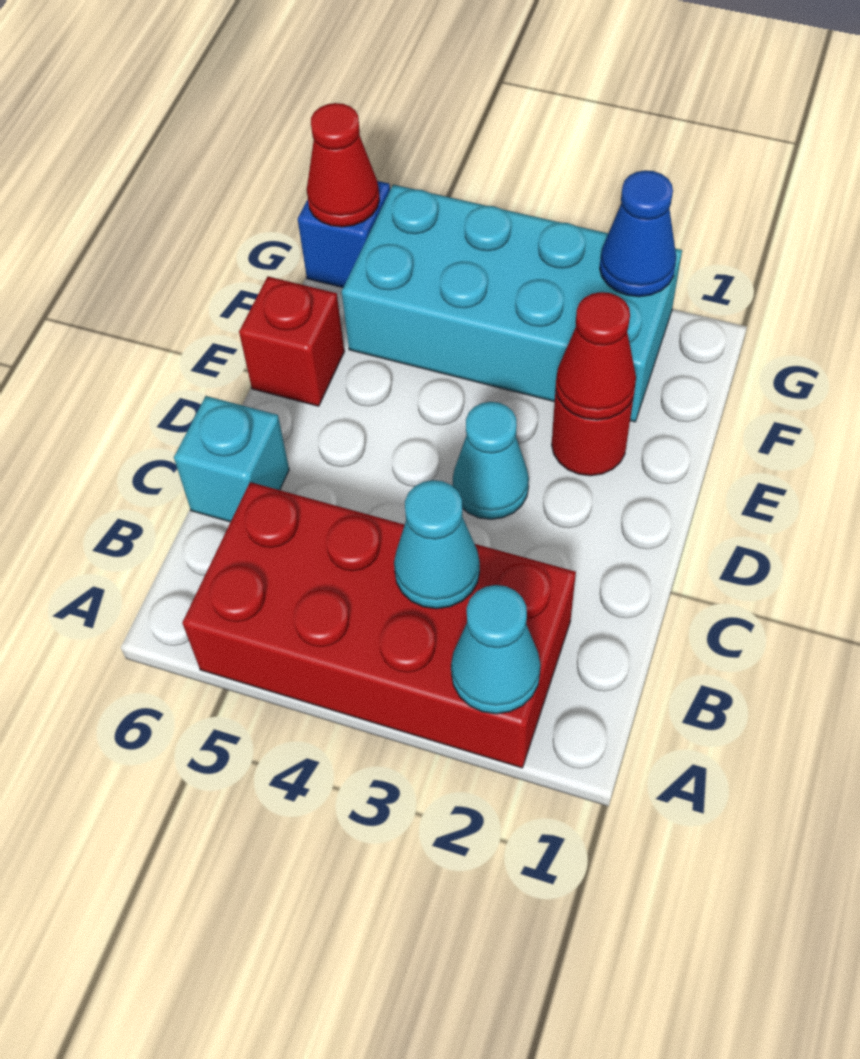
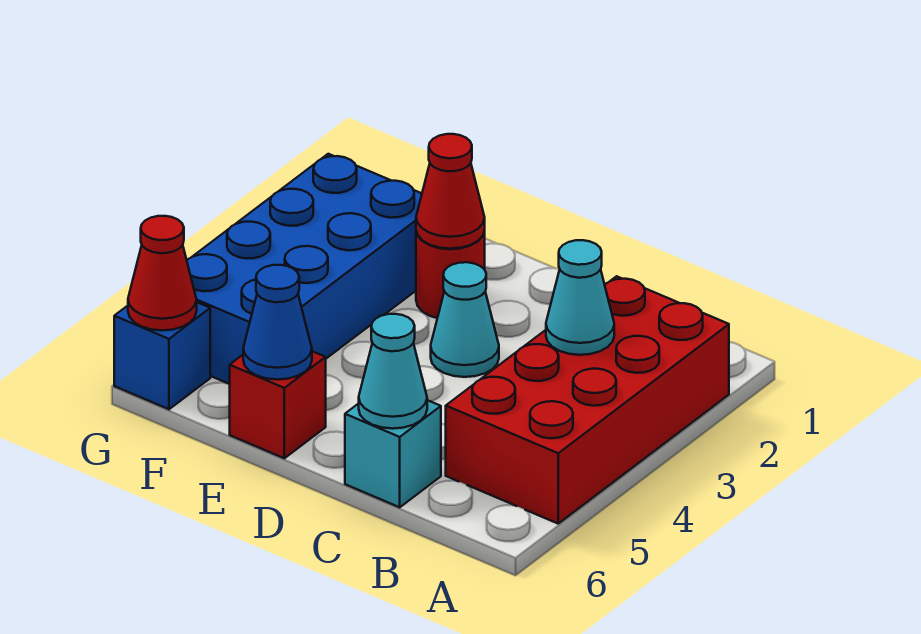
cyan cone A2 level 2 -> cyan cone C6 level 2
cyan brick F2:G5 level 1 -> blue brick F2:G5 level 1
blue cone G2 level 2 -> blue cone E6 level 2

